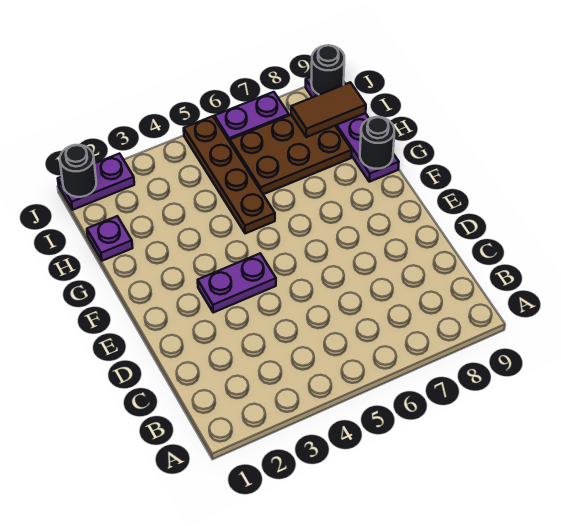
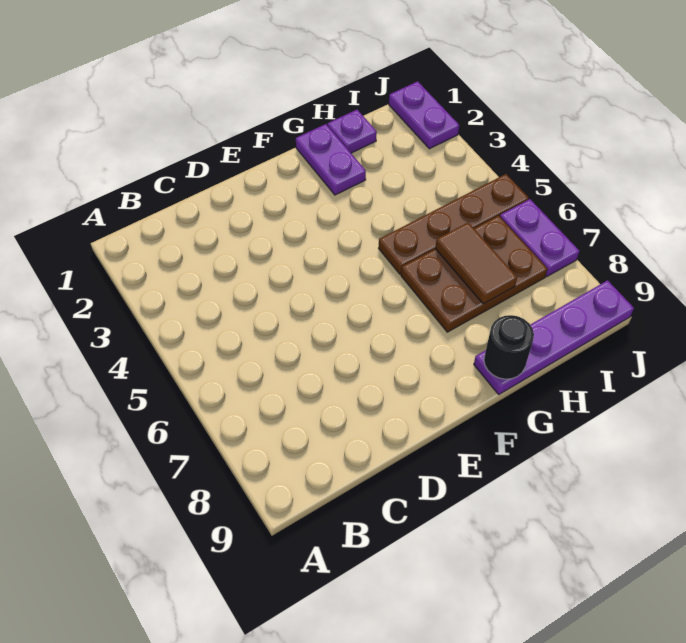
purple plate E3:E4 level 1 -> purple plate G1:G2 level 1
brown plate H6:I8 level 1 -> brown plate G6:I7 level 1
brown tile I8:I9 level 2 -> brown tile H6:H7 level 2
black round brick J1 level 2 -> none
black round brick J9 level 2 -> none

